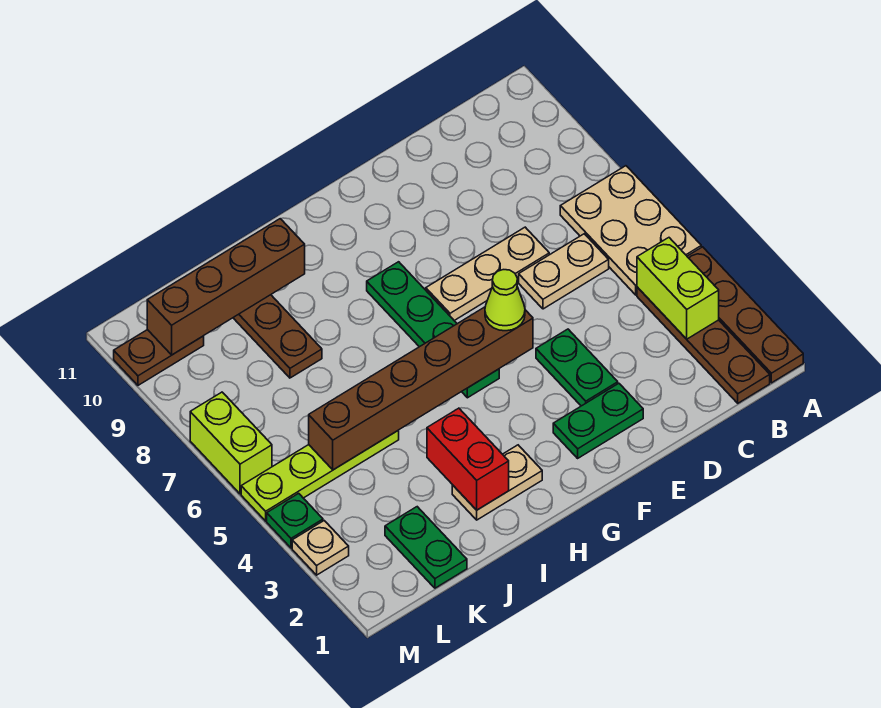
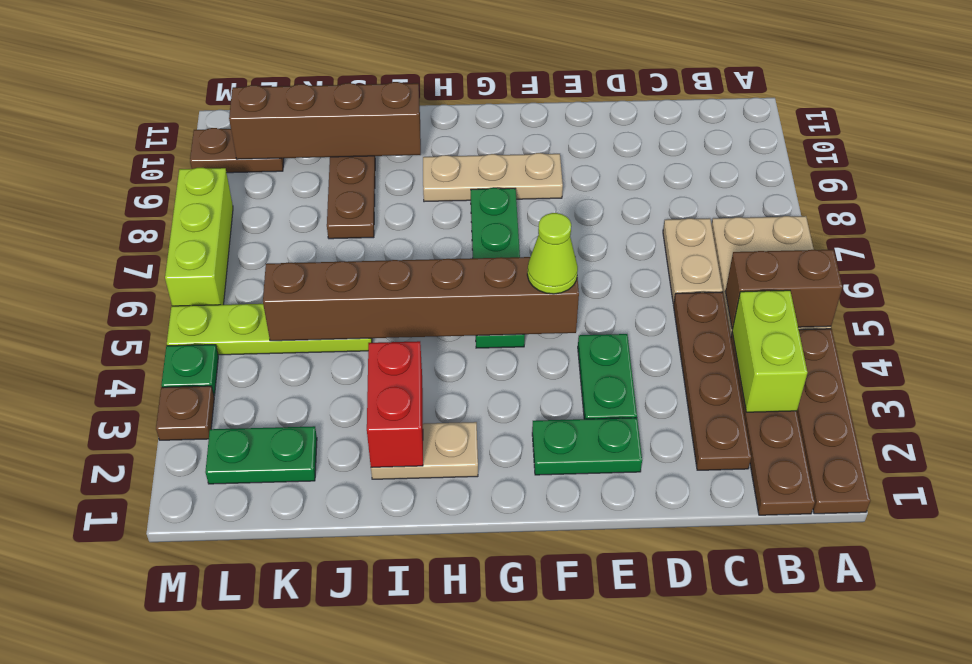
none -> brown brick A5:B5 level 2
none -> brown plate C2:C5 level 1
tan plate C6:D6 level 1 -> tan plate C6:C7 level 1
tan plate D7:F7 level 1 -> tan plate F9:H9 level 1
green plate K1:K2 level 1 -> green plate K2:L2 level 1
tan plate M3 level 1 -> brown plate M3 level 1
lime brick M6:M7 level 1 -> lime brick M6:M8 level 1

